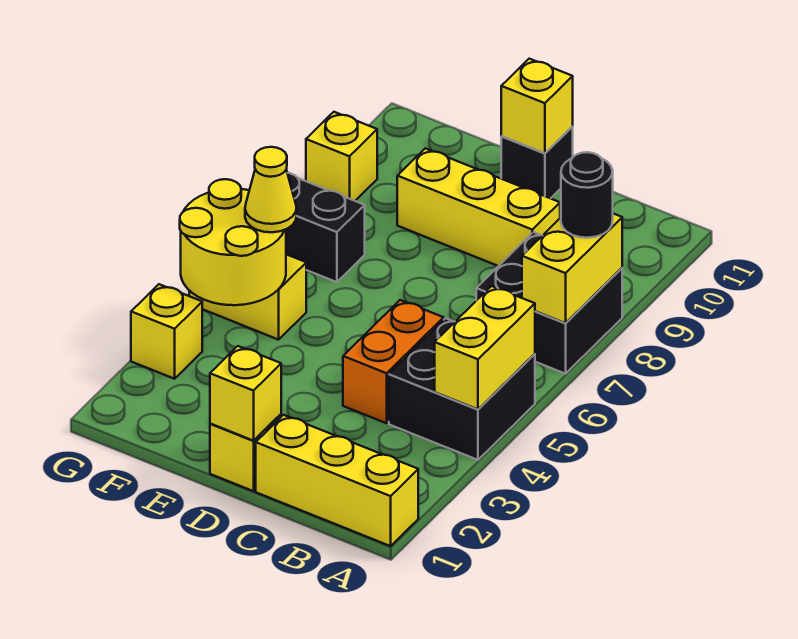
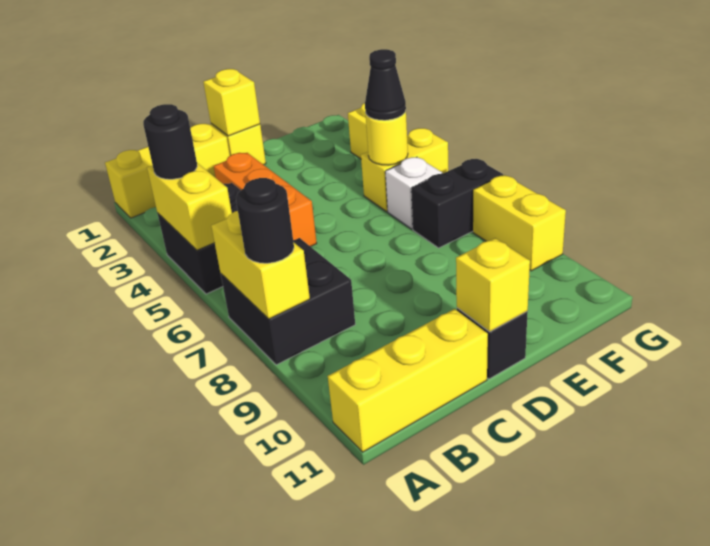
none -> black round brick A4 level 3
orange brick C4:C5 level 1 -> orange brick C3:C5 level 1
yellow brick C9:E9 level 1 -> yellow brick A11:C11 level 1
yellow round brick F4:G5 level 2 -> yellow round brick F5 level 2
yellow cone F5 level 3 -> black cone F5 level 3
none -> white brick F6 level 1
yellow brick G9 level 1 -> yellow brick G8:G9 level 1

